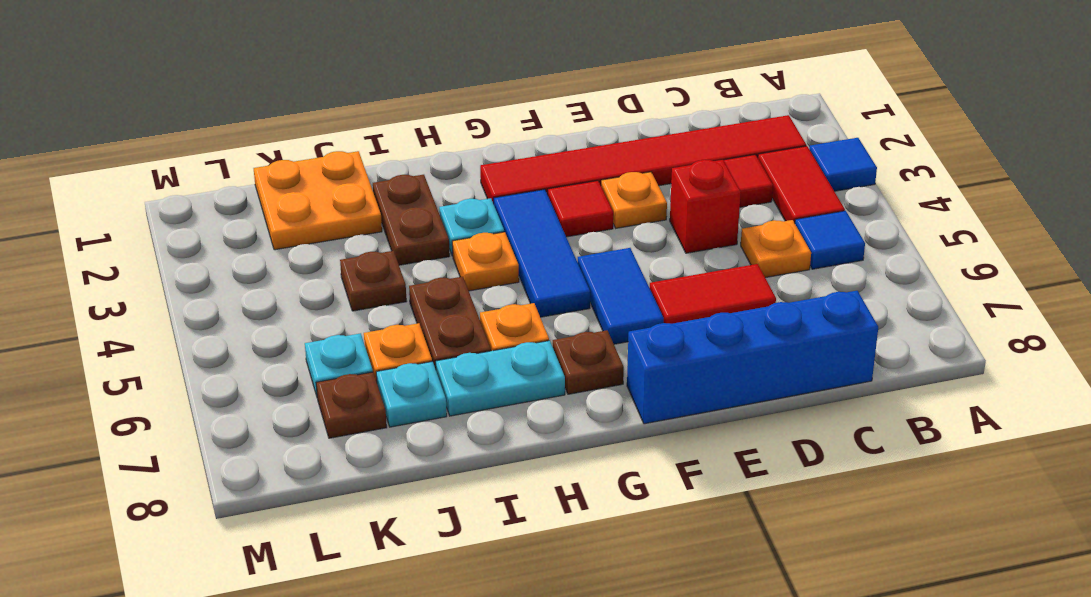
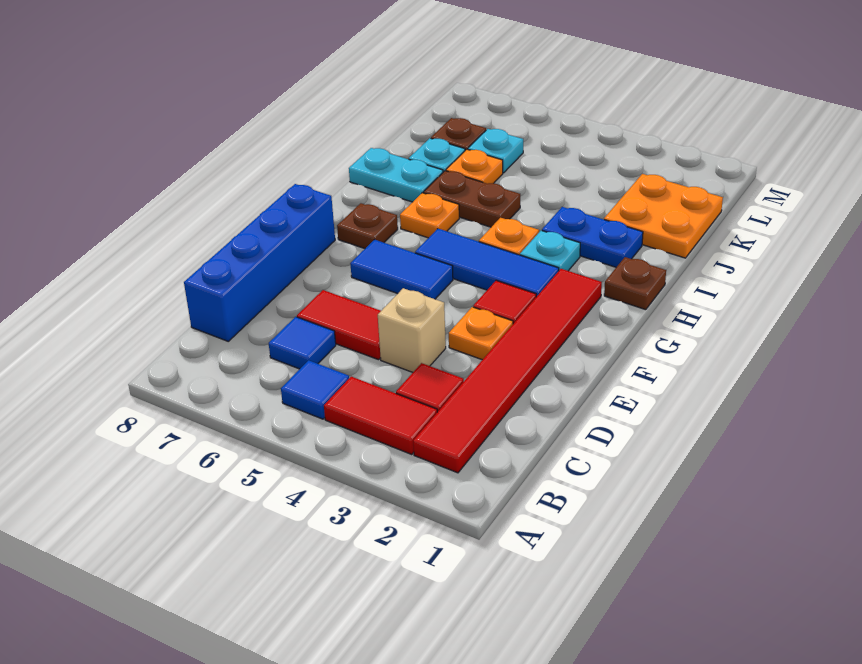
blue tile A3 level 1 -> blue tile C6 level 1
orange plate C5 level 1 -> none
red brick D4 level 1 -> tan brick D4 level 1
red tile D6:E6 level 1 -> red tile D5:D6 level 1
cyan plate H7:I7 level 1 -> cyan plate I7:I8 level 1
brown plate I2:I3 level 1 -> blue plate I2:I3 level 1
brown plate J4 level 1 -> brown plate H1 level 1

